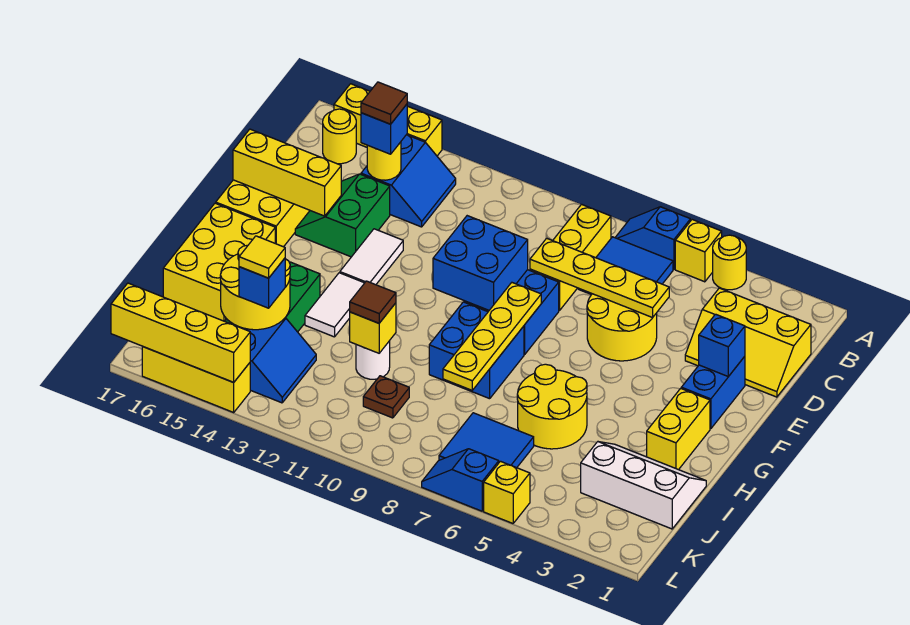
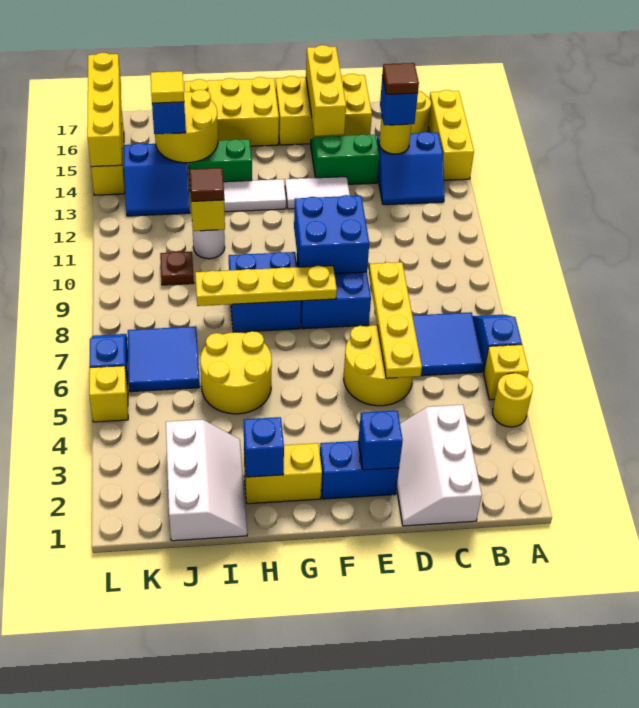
yellow brick B8:D8 level 1 -> none
yellow slope C1:D3 level 1 top C -> white slope C1:D3 level 1 top C
none -> blue brick H2 level 2

